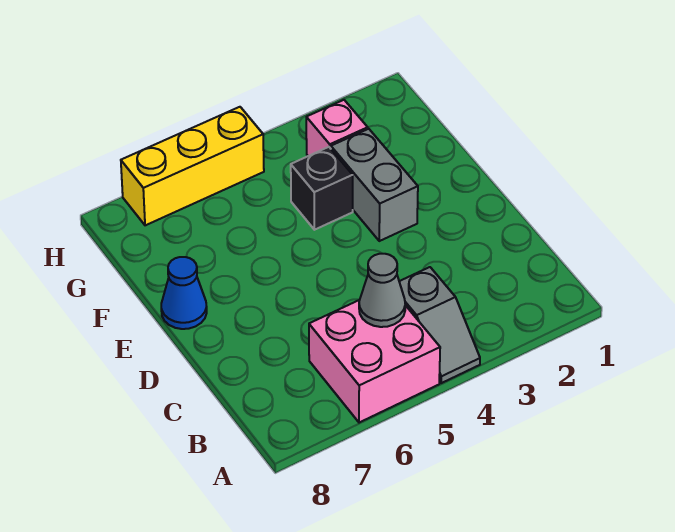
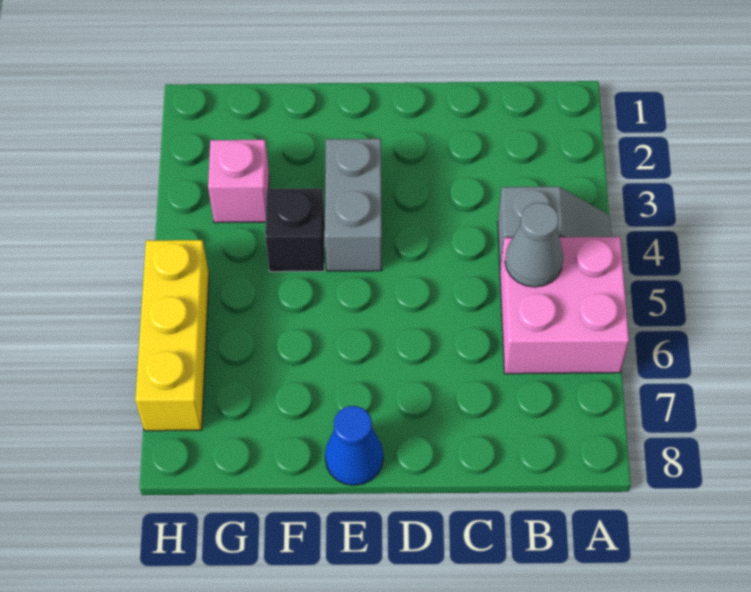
grey brick E3:F3 level 1 -> grey brick E3:E4 level 1

